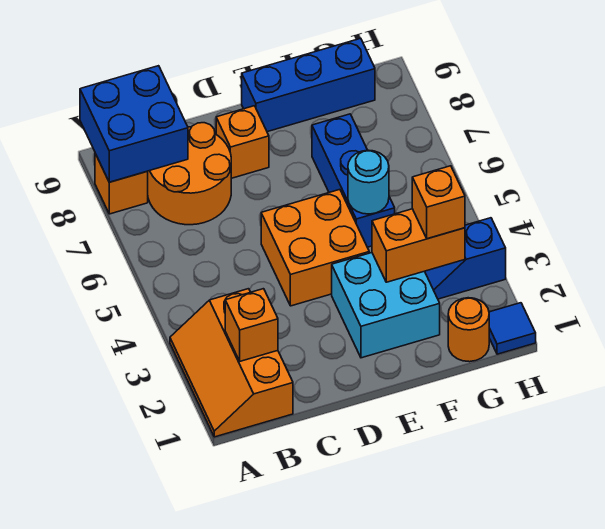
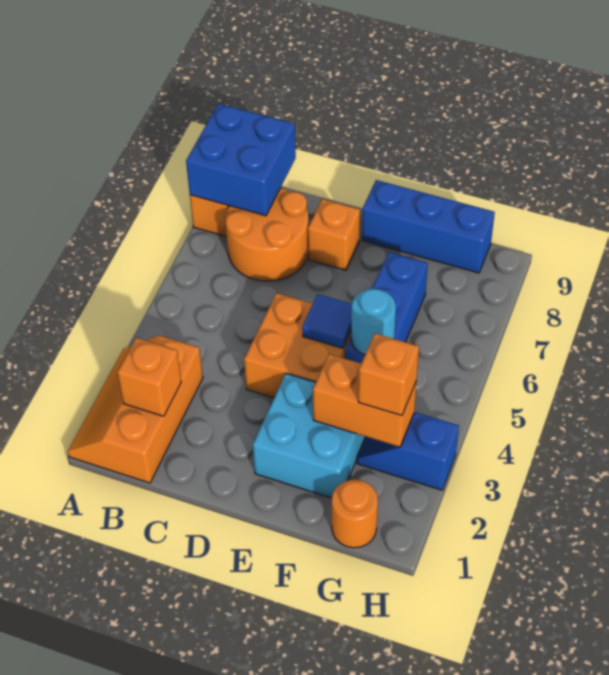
blue tile H1 level 1 -> blue tile E5 level 2

